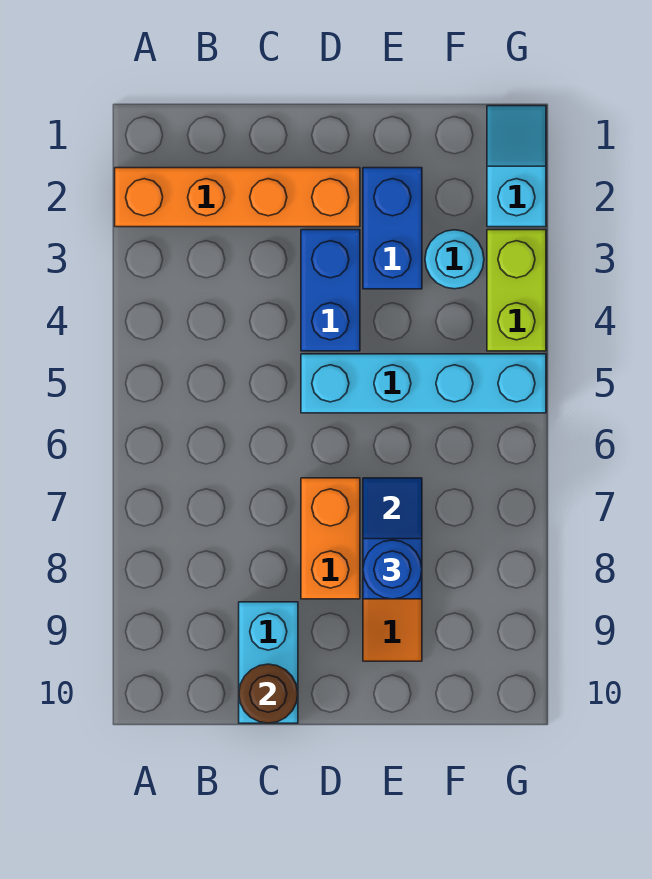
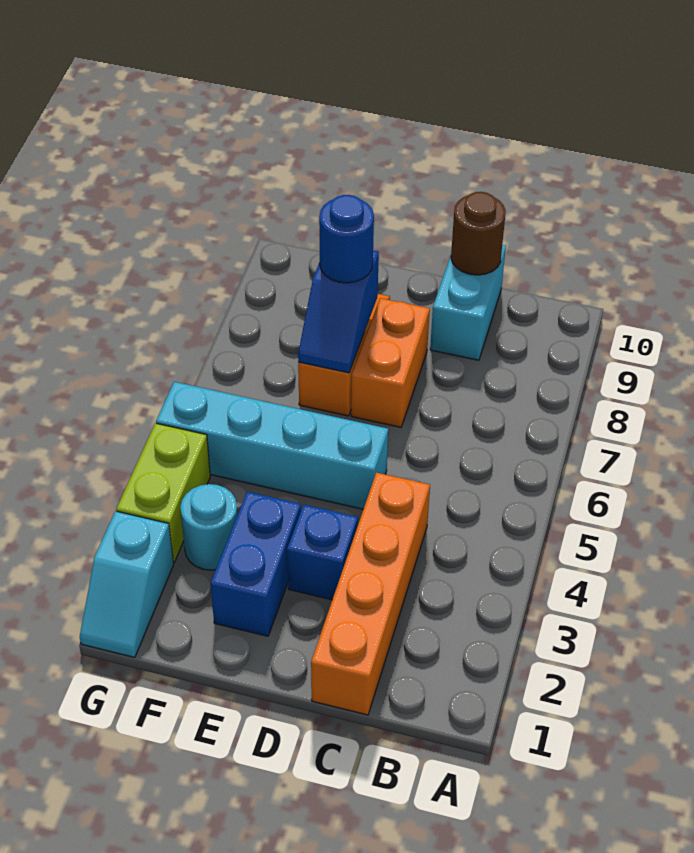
orange brick A2:D2 level 1 -> orange brick C1:C4 level 1
blue brick D3:D4 level 1 -> blue brick D3 level 1

